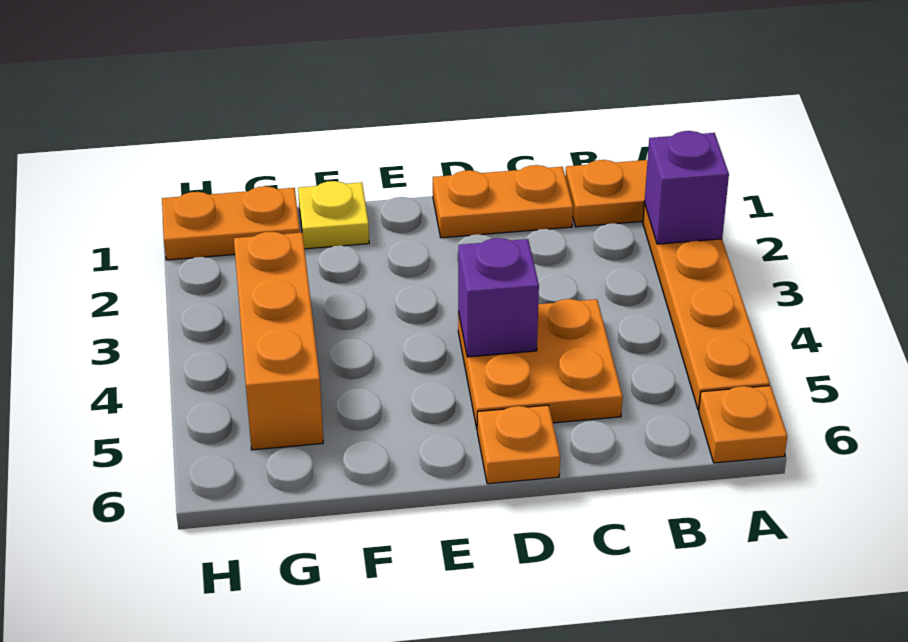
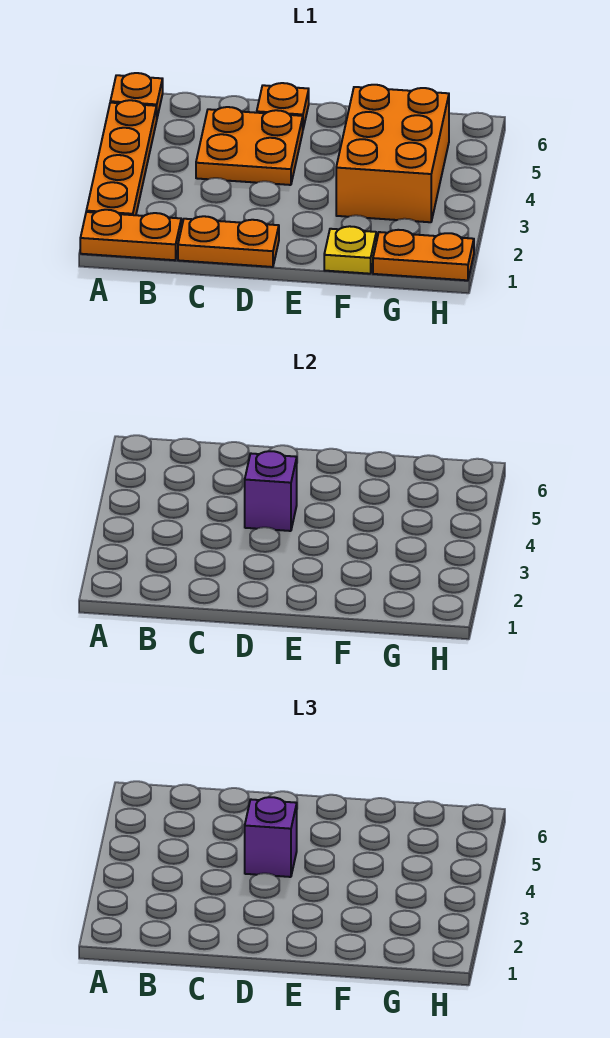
purple brick A2 level 2 -> purple brick D4 level 3
orange brick G3:G5 level 1 -> orange brick F3:G5 level 1

